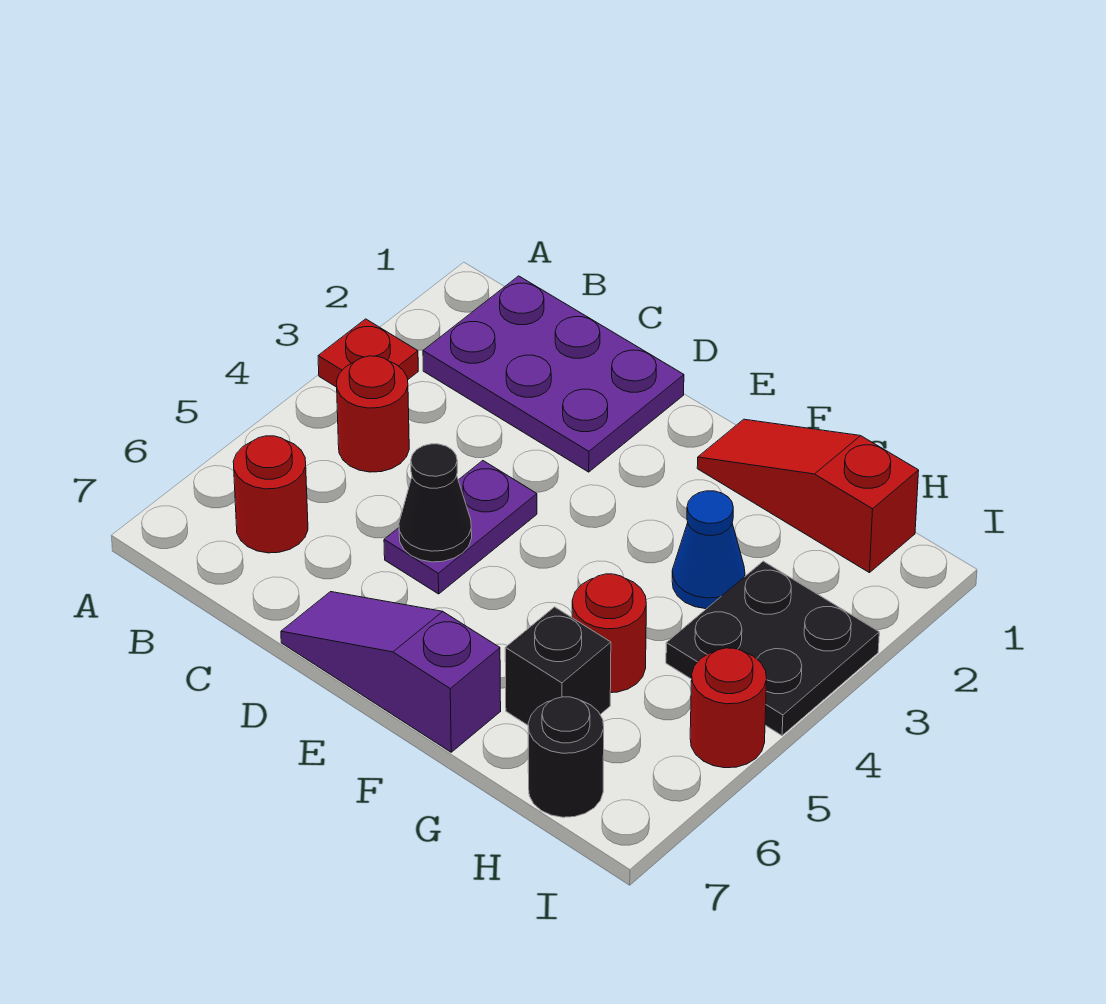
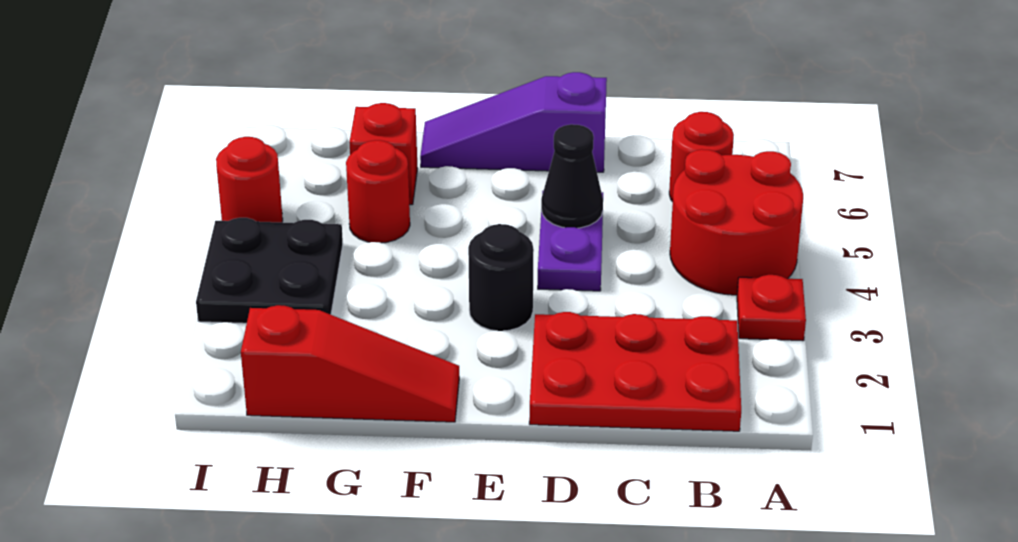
purple plate B1:D2 level 1 -> red plate B1:D2 level 1
red round brick B4 level 1 -> red round brick A4:B5 level 1
purple slope D7:F7 level 1 top F -> purple slope D7:F7 level 1 top D
blue cone G3 level 1 -> none
black brick G6 level 1 -> red brick G6 level 1
black round brick H7 level 1 -> black round brick E3 level 1

